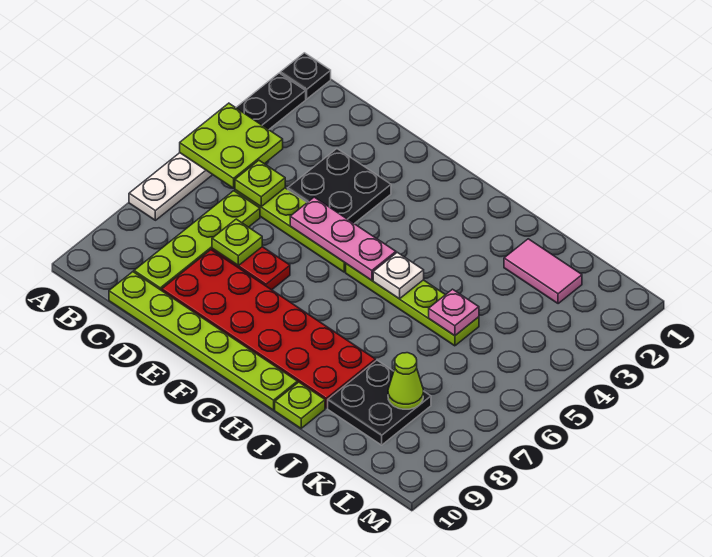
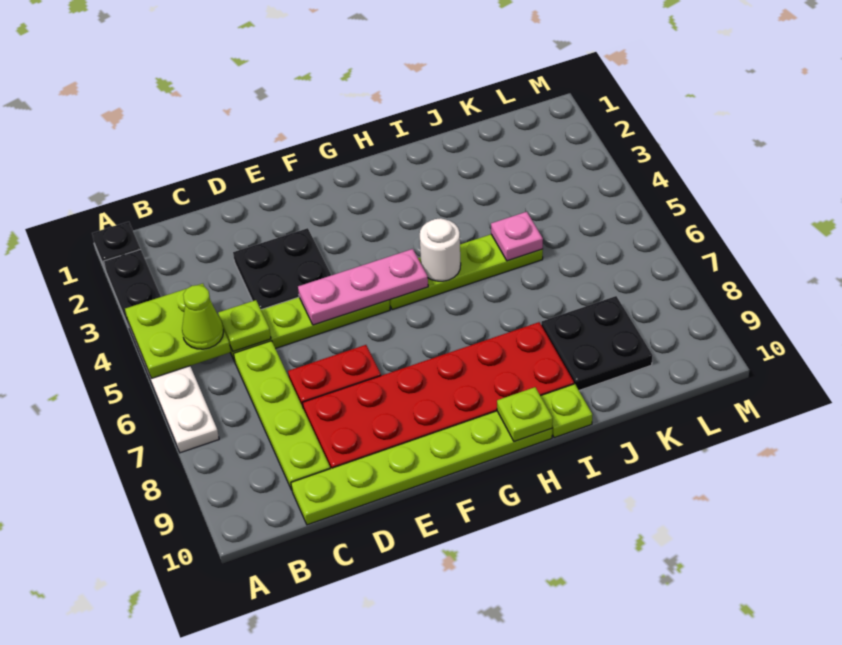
lime plate D7 level 2 -> lime plate H10 level 2
white plate H5 level 2 -> white round brick H5 level 2
pink tile J2:K2 level 1 -> none
lime cone K8 level 2 -> lime cone B5 level 3

